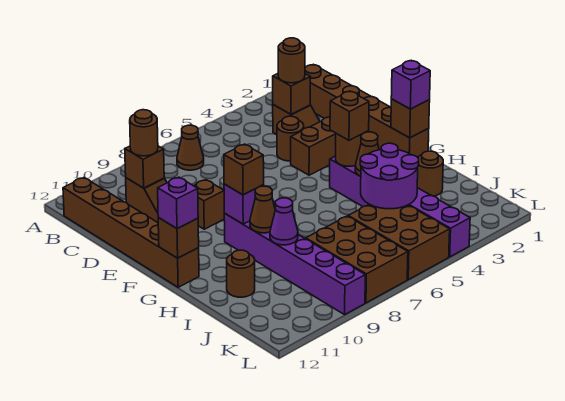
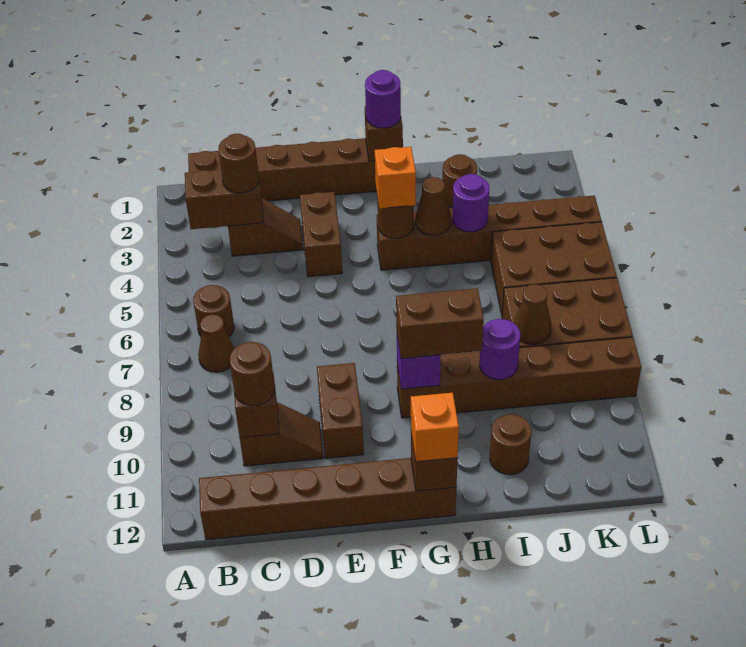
brown brick C3 level 2 -> brown brick B3:C3 level 2
brown round brick D4 level 1 -> brown round brick B6 level 1
brown brick E9 level 1 -> brown brick E9:E10 level 1
purple brick G1 level 3 -> purple round brick G1 level 3
purple brick G4:L4 level 1 -> brown brick G4:L4 level 1
brown brick G4 level 3 -> orange brick G4 level 3
purple brick G9:L9 level 1 -> brown brick G9:L9 level 1
brown brick G9 level 3 -> brown brick G9:H9 level 3
purple brick G12 level 3 -> orange brick G12 level 3
brown cone H9 level 2 -> brown cone J8 level 2
purple round brick I4:J5 level 2 -> purple round brick I4 level 2
purple cone I9 level 2 -> purple round brick I9 level 2

